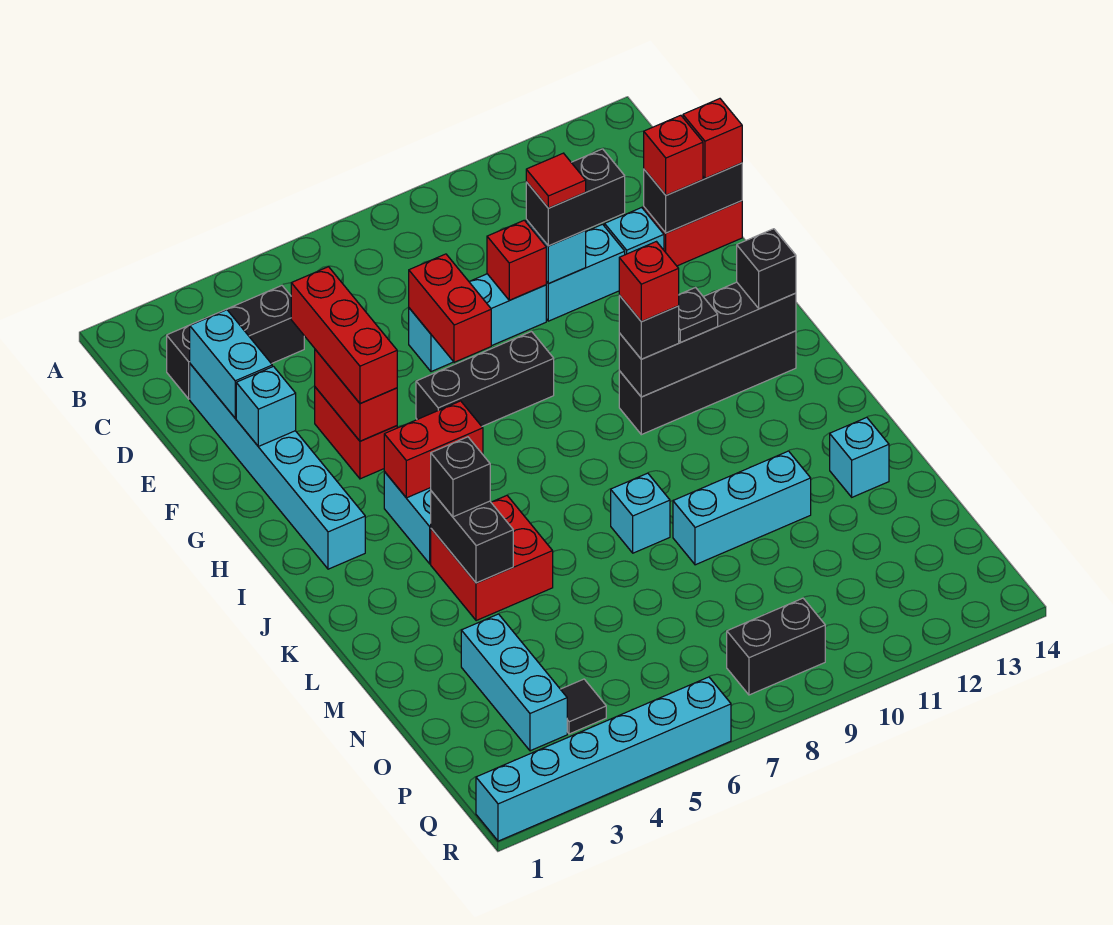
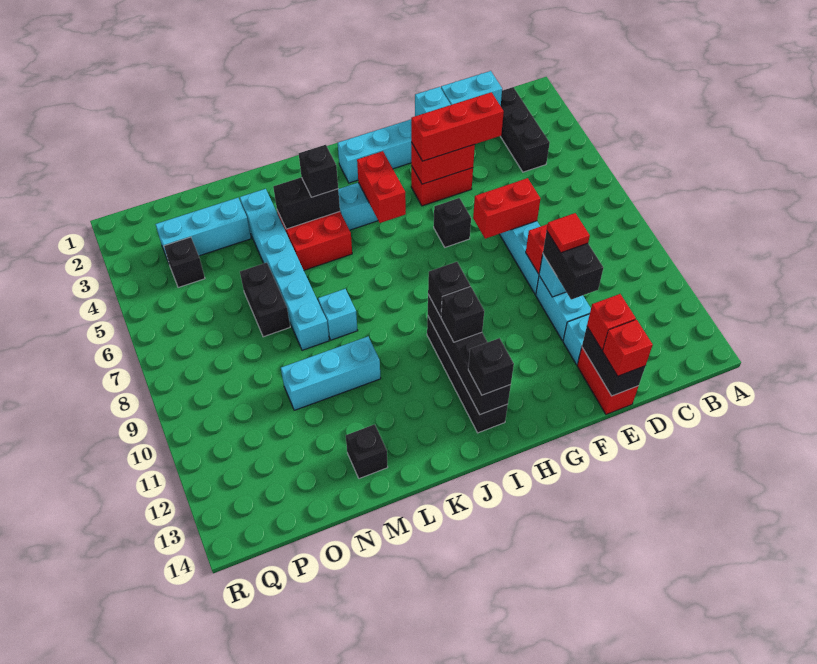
black brick G6:G8 level 1 -> black brick G6 level 1
red brick I10 level 4 -> none
black plate I11 level 3 -> black brick I11 level 3
cyan brick M9:M11 level 1 -> cyan brick L10:N10 level 1
cyan brick M13 level 1 -> black brick M13 level 1
black tile P4 level 1 -> black brick P4 level 1
black brick Q8:Q9 level 1 -> black brick N6:N7 level 1
cyan brick R1:R6 level 1 -> cyan brick M3:M8 level 1

